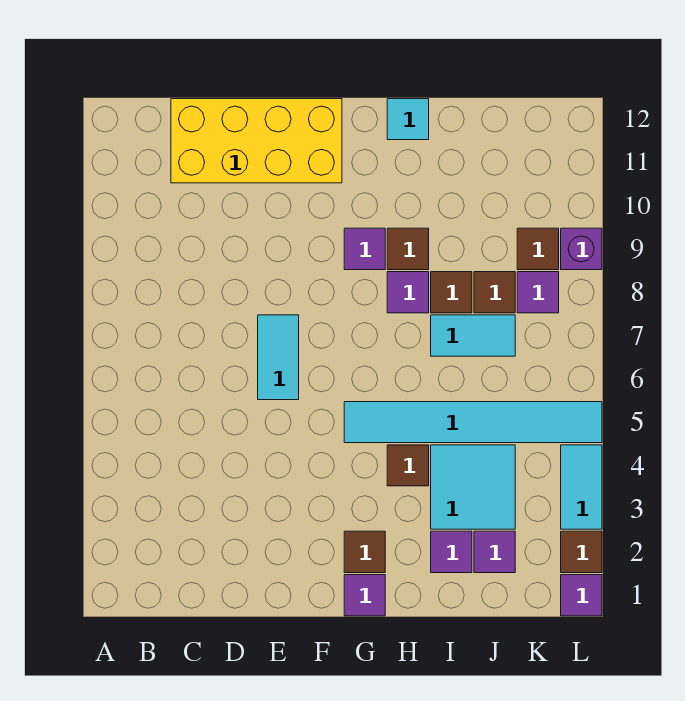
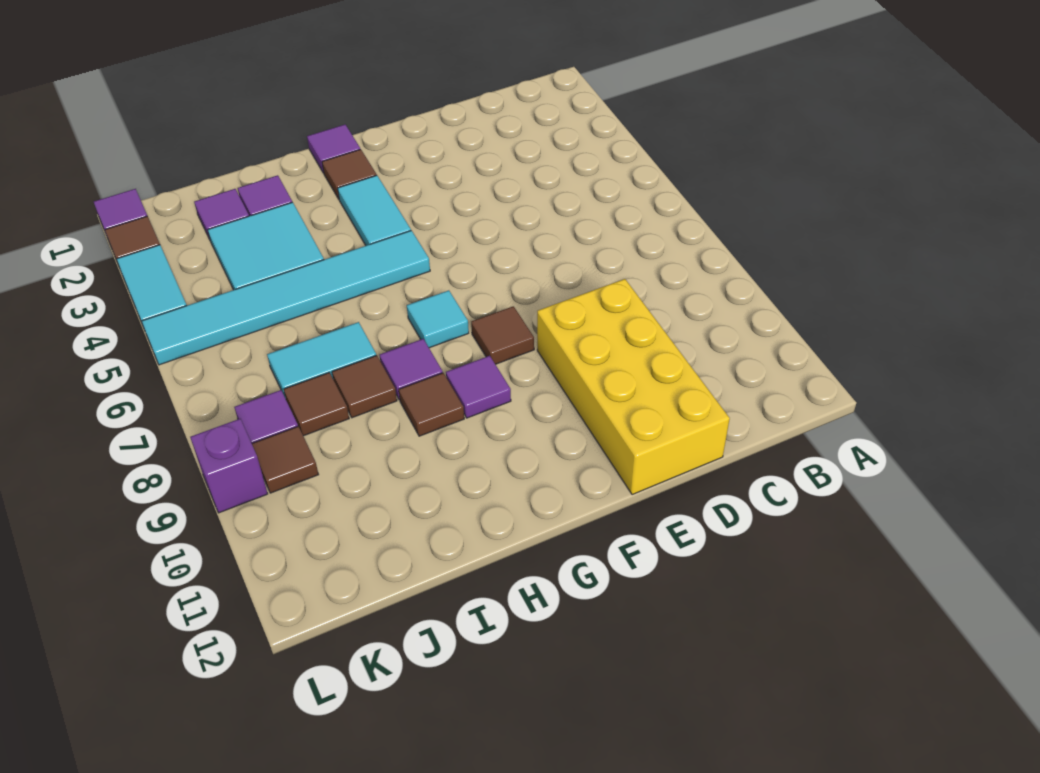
yellow brick C11:F12 level 1 -> yellow brick D9:E12 level 1
cyan tile E6:E7 level 1 -> cyan tile G3:G4 level 1
brown tile H4 level 1 -> brown tile F8 level 1
cyan tile H12 level 1 -> cyan tile G7 level 1

